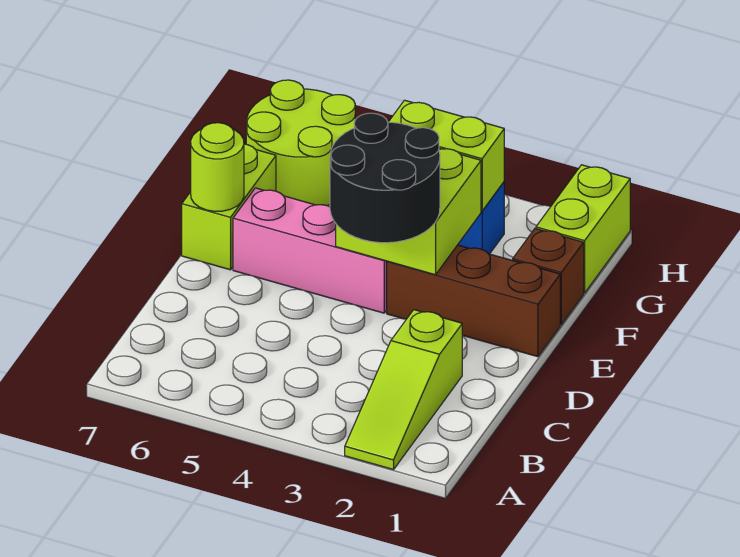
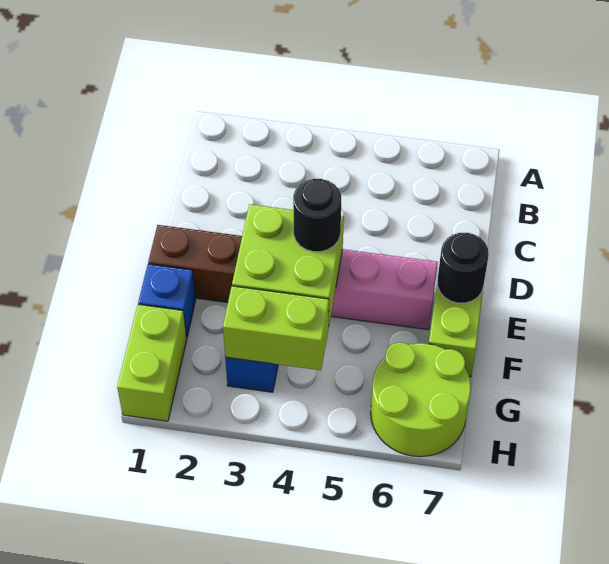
lime slope A2:C2 level 1 top C -> none
black round brick D3:E4 level 3 -> black round brick E4 level 3
lime round brick E7 level 2 -> black round brick E7 level 2
brown brick F1 level 1 -> blue brick F1 level 1

